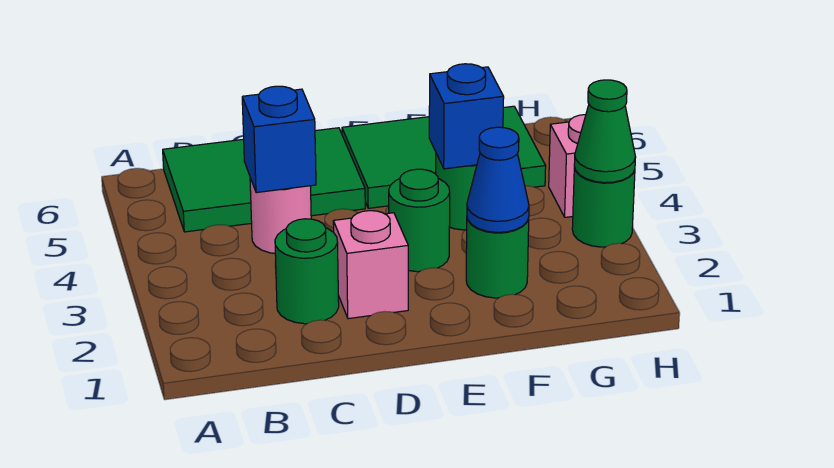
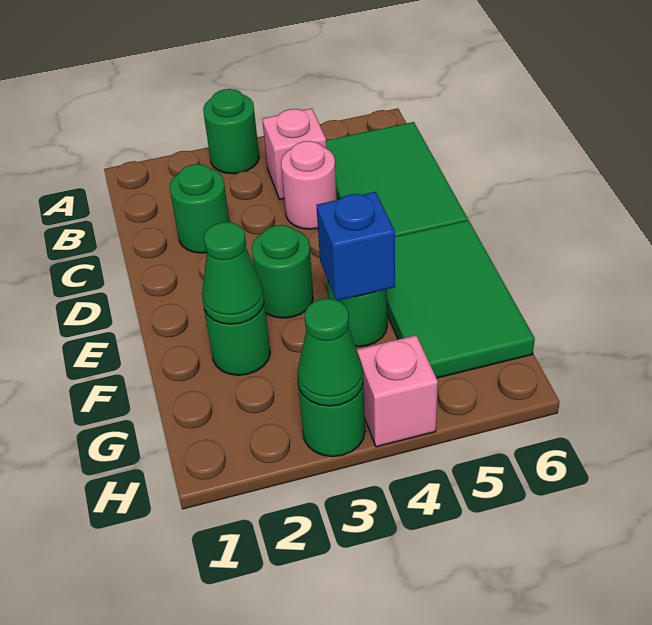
none -> green round brick A3 level 1
blue brick C4 level 2 -> none
pink brick D2 level 1 -> pink brick B4 level 1
blue cone F2 level 2 -> green cone F2 level 2

